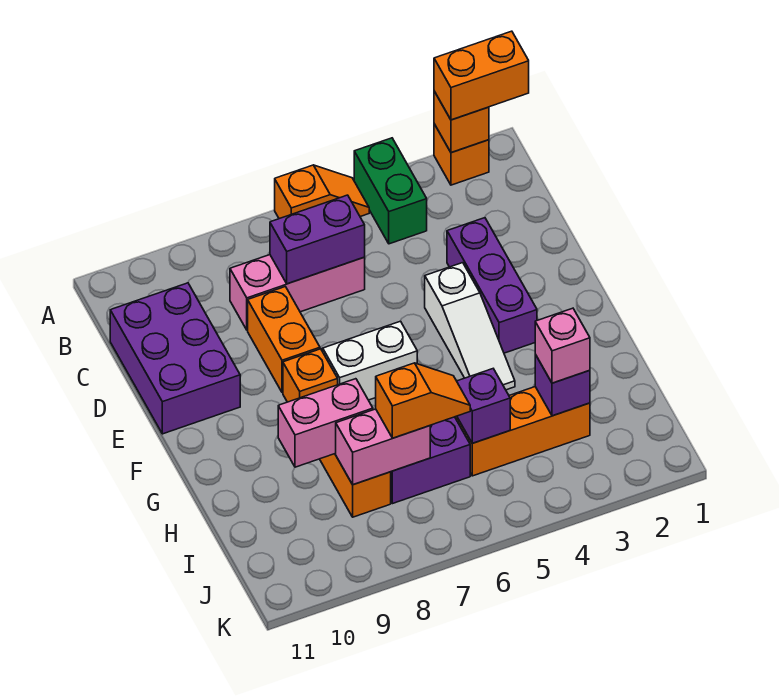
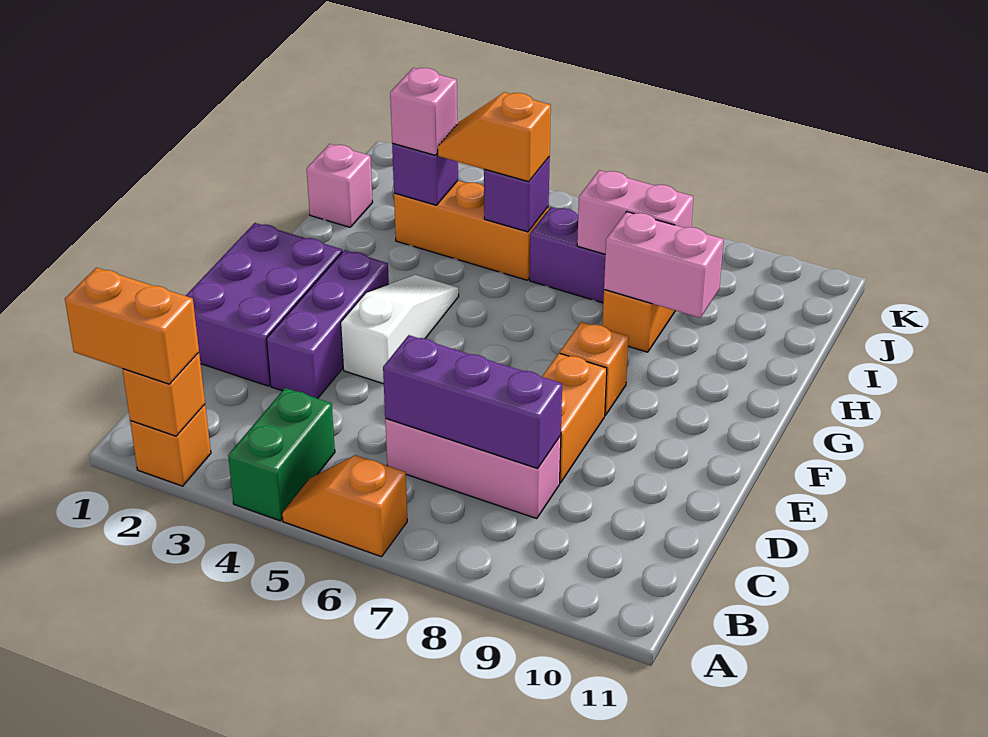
purple brick C6:C7 level 2 -> purple brick C6:C8 level 2
purple brick C10:E11 level 1 -> purple brick D1:F2 level 1
white brick F6:F7 level 1 -> none
none -> pink brick I1 level 1
orange slope I6:I7 level 3 top 7 -> orange slope I4:I5 level 3 top 5

